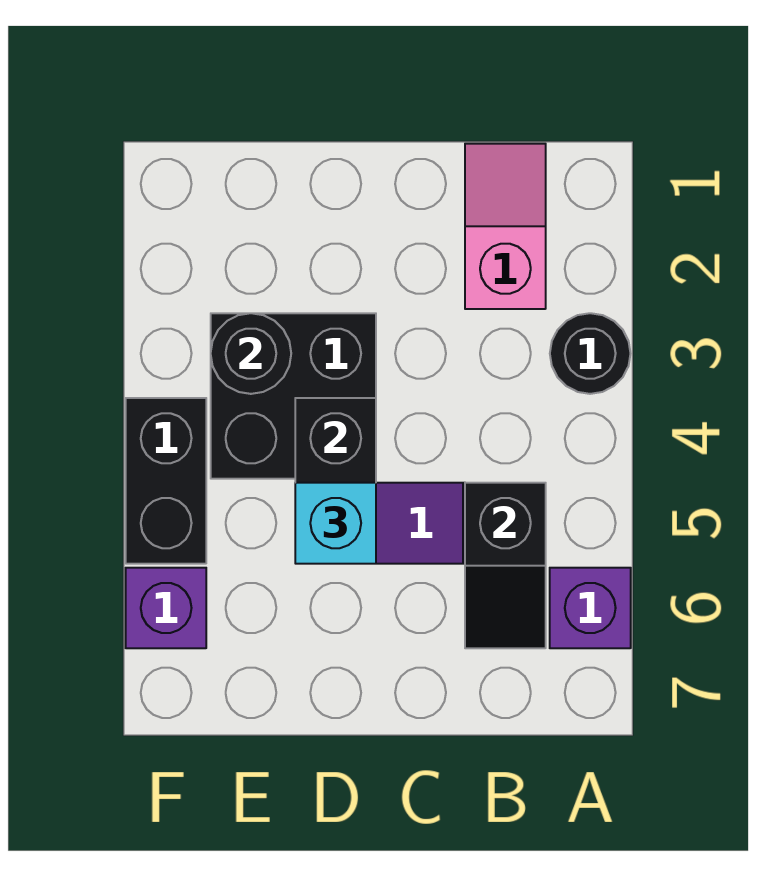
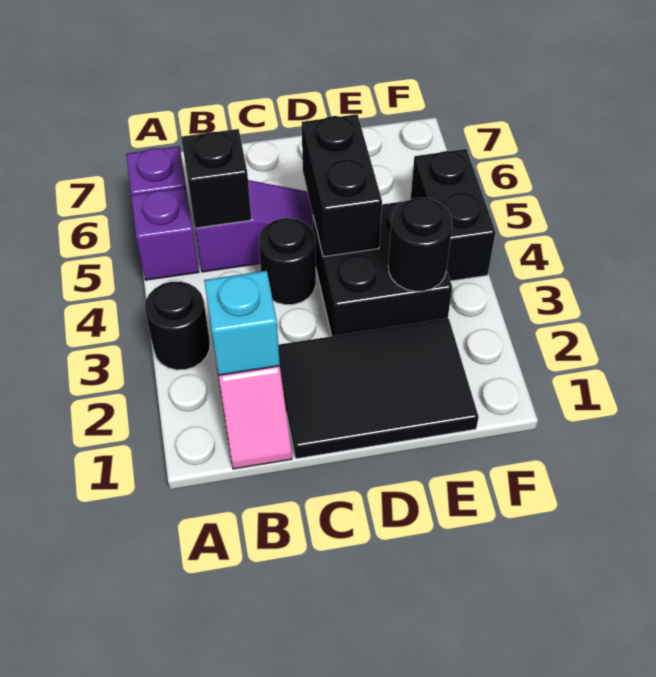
none -> black tile C1:E2 level 1
none -> black round brick C4 level 1
cyan brick D5 level 3 -> cyan brick B2 level 2
purple brick F6 level 1 -> purple brick A5 level 1

